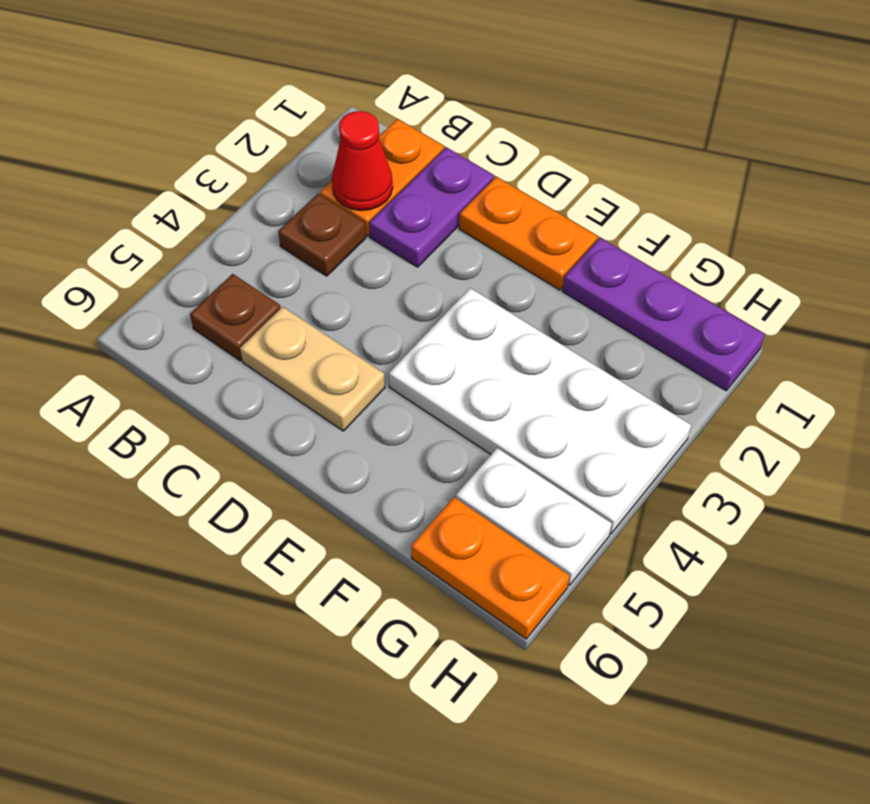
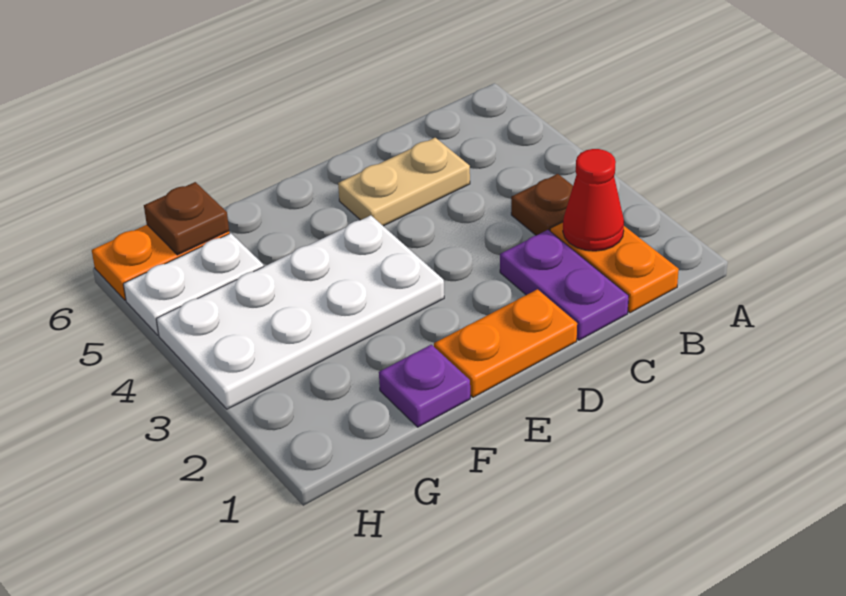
brown plate B5 level 1 -> brown plate G6 level 2
purple plate F1:H1 level 1 -> purple plate F1 level 1

